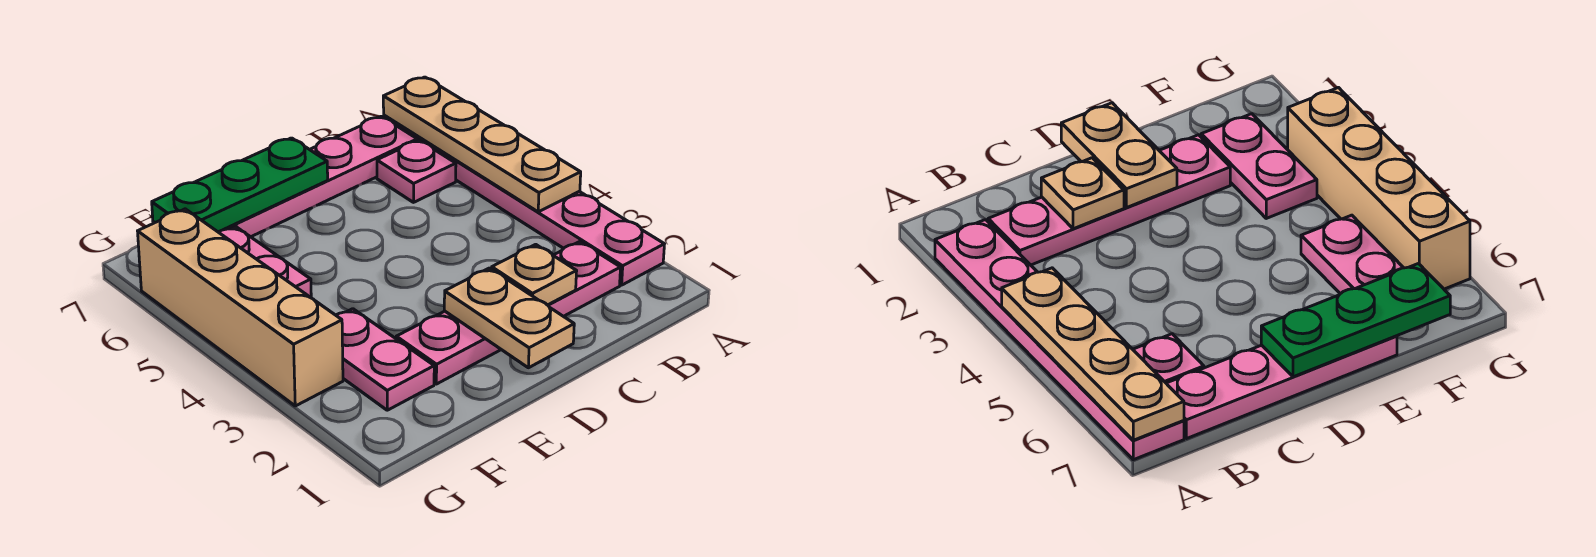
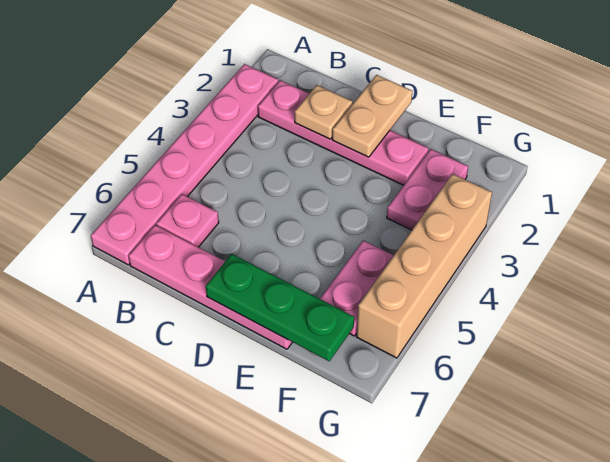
tan plate A4:A7 level 2 -> none

